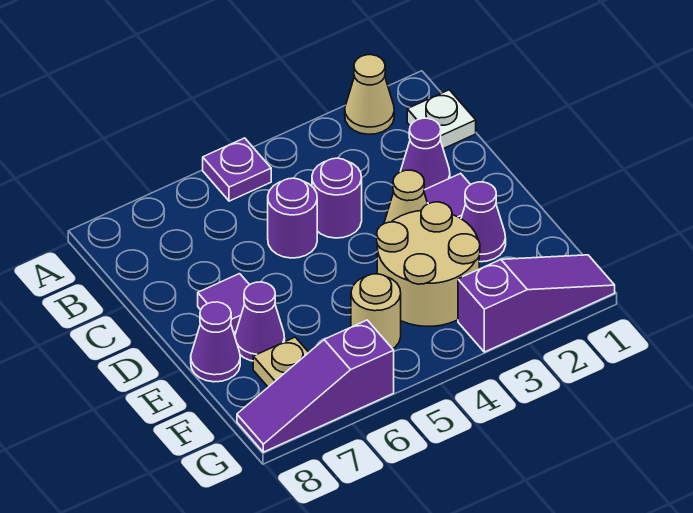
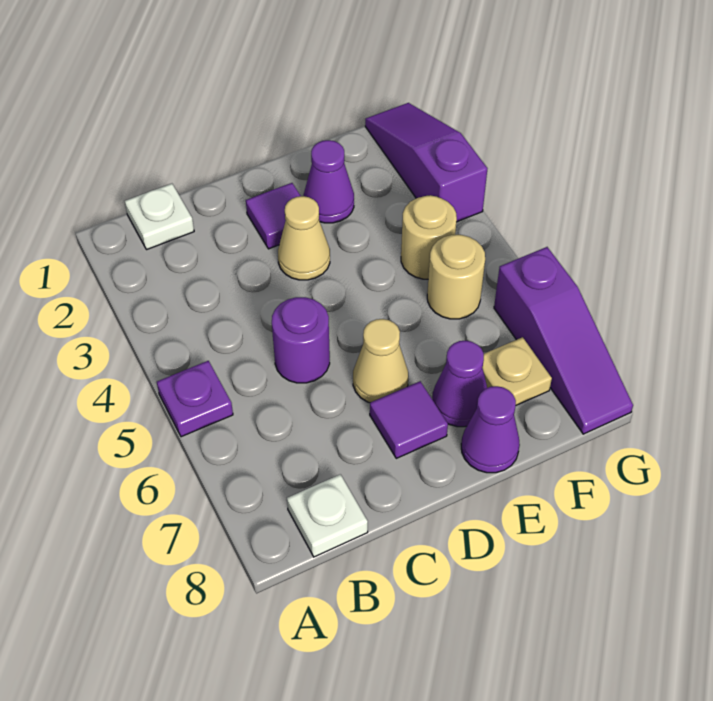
tan cone A2 level 1 -> tan cone D6 level 1
none -> white plate B8 level 1
purple cone C2 level 1 -> none
purple round brick C4 level 1 -> none
tan round brick E3:F4 level 1 -> tan round brick F4 level 1

